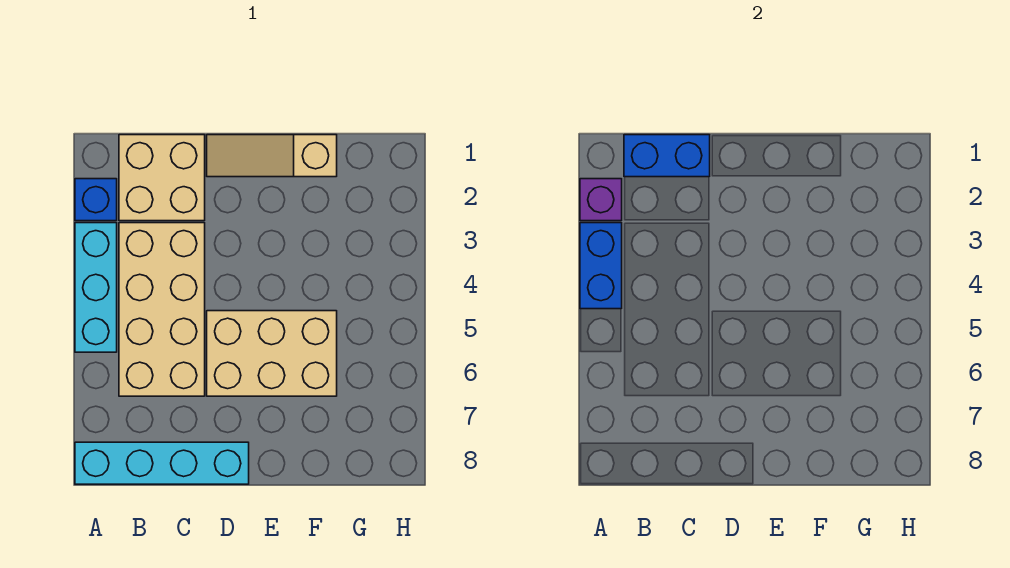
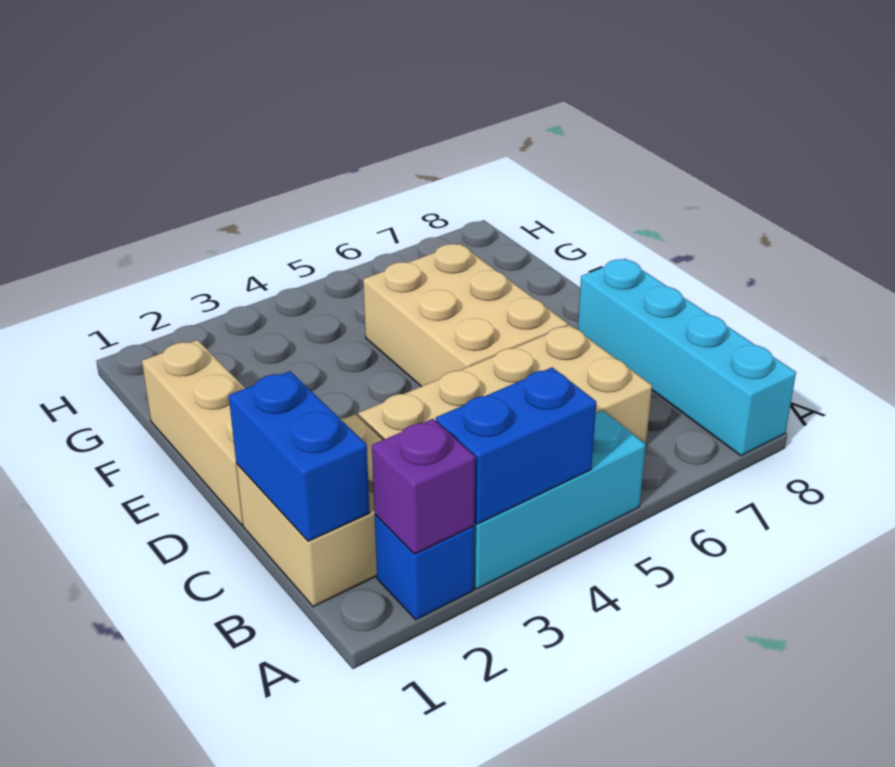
tan slope D1:F1 level 1 top F -> tan brick D1:F1 level 1

